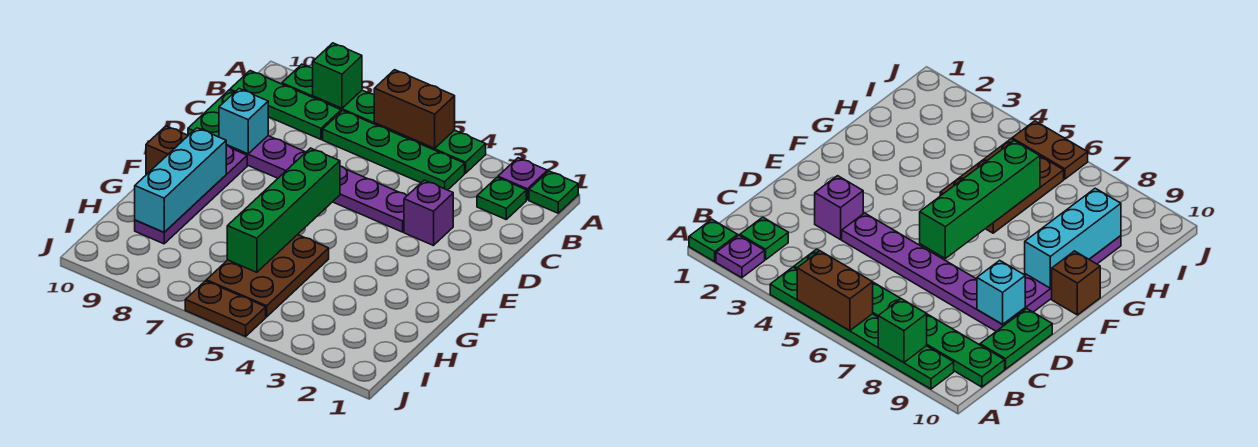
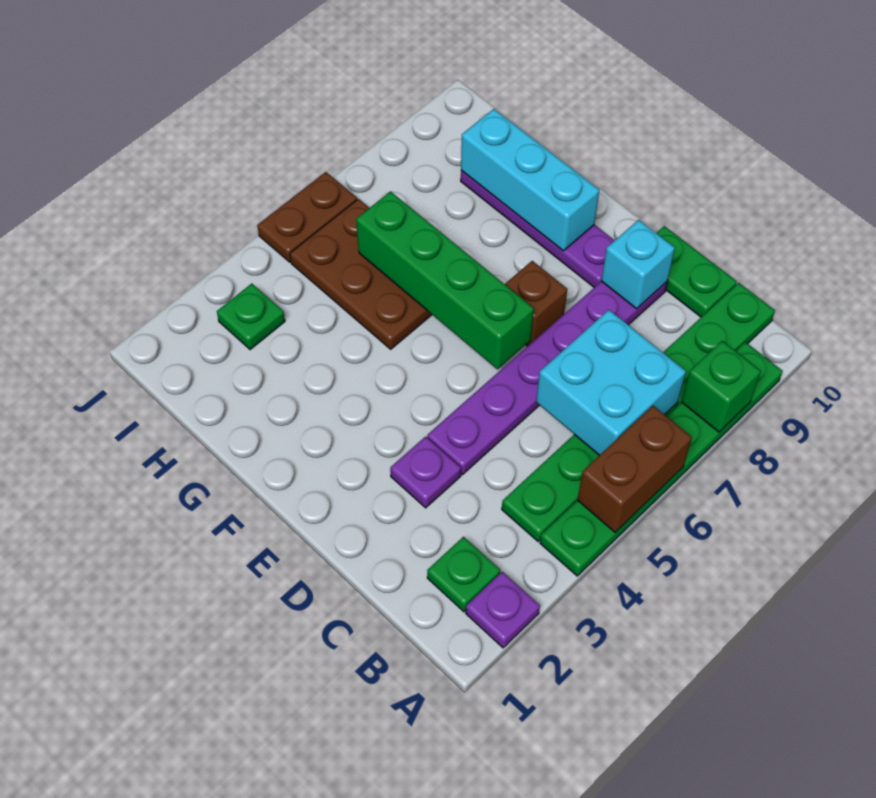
green plate A1 level 1 -> green plate I3 level 1
none -> cyan brick B6:C7 level 2
purple brick D3 level 1 -> purple plate D3 level 1
brown brick F10 level 1 -> brown brick E7 level 1

